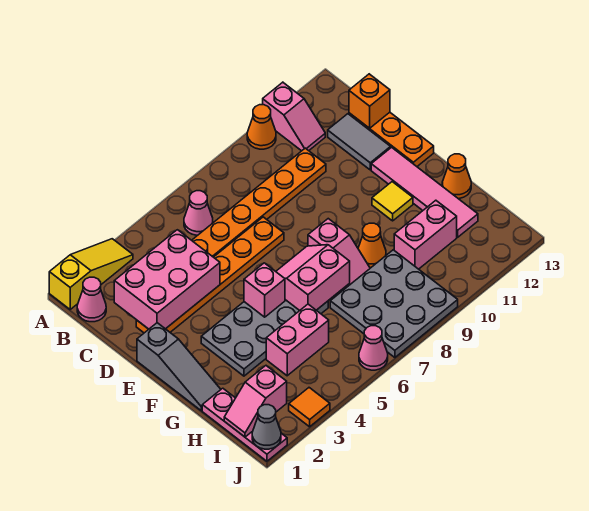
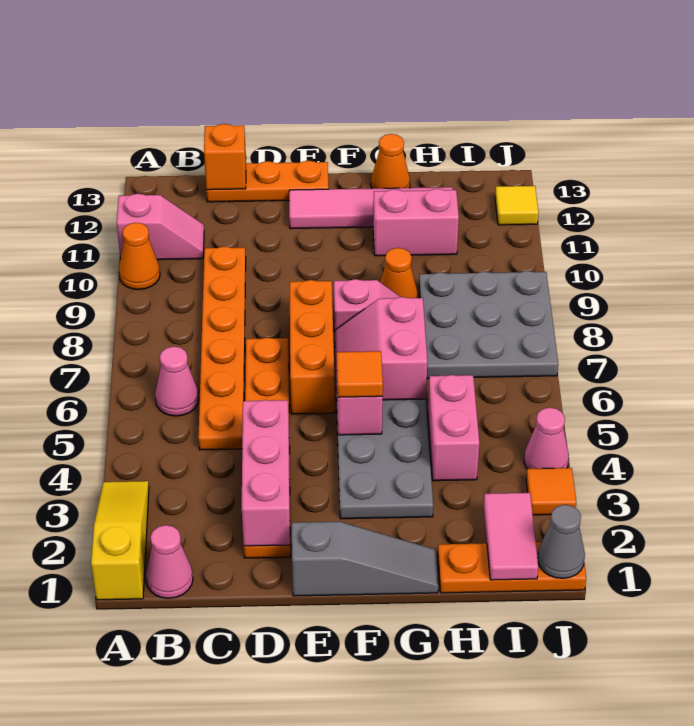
pink brick C2:D4 level 2 -> pink brick D2:D4 level 2
grey tile C12:D12 level 1 -> none
none -> orange brick E6:E8 level 1
none -> orange tile F5 level 3
yellow tile F11 level 1 -> yellow tile J12 level 1
pink plate H1:J1 level 1 -> orange plate H1:J1 level 1
pink brick H10:H11 level 1 -> pink brick G11:H11 level 1
pink slope I1:I2 level 2 top 2 -> pink tile I1:I2 level 2
pink cone J6 level 1 -> pink cone J4 level 1

